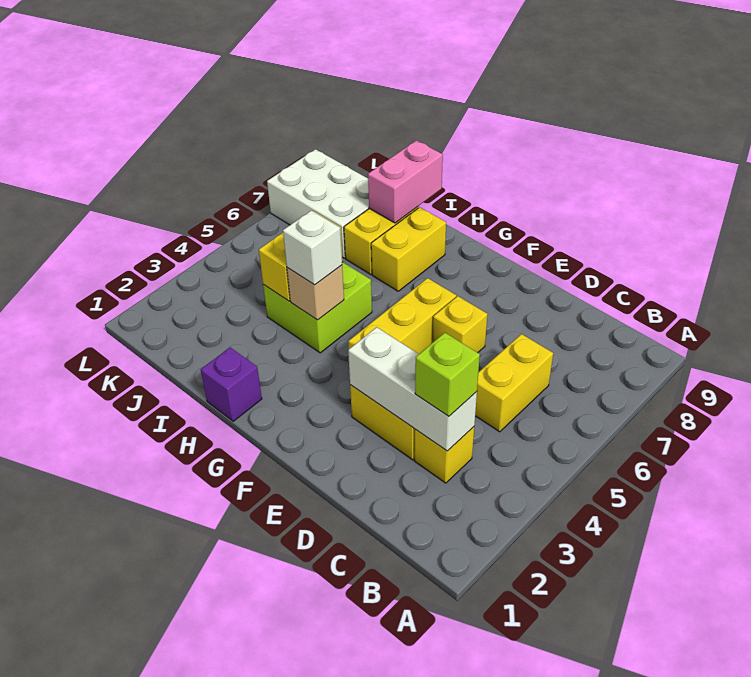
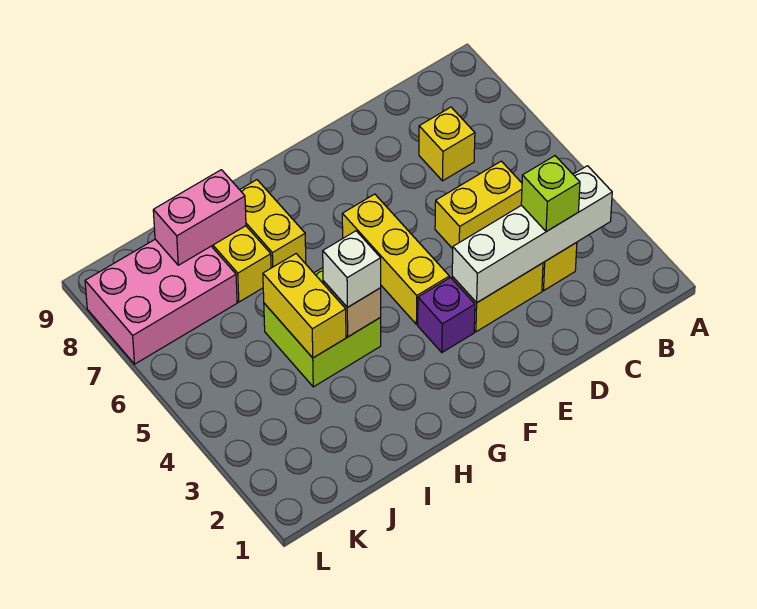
white brick C3:E3 level 2 -> white brick B3:E3 level 2
yellow brick C5:C6 level 1 -> yellow brick C5:D5 level 1
yellow brick E6 level 1 -> yellow brick C7 level 1
purple brick H1 level 1 -> purple brick F3 level 1
pink brick I8:I9 level 2 -> pink brick I8:J8 level 2
white brick J7:L8 level 1 -> pink brick J7:L8 level 1

